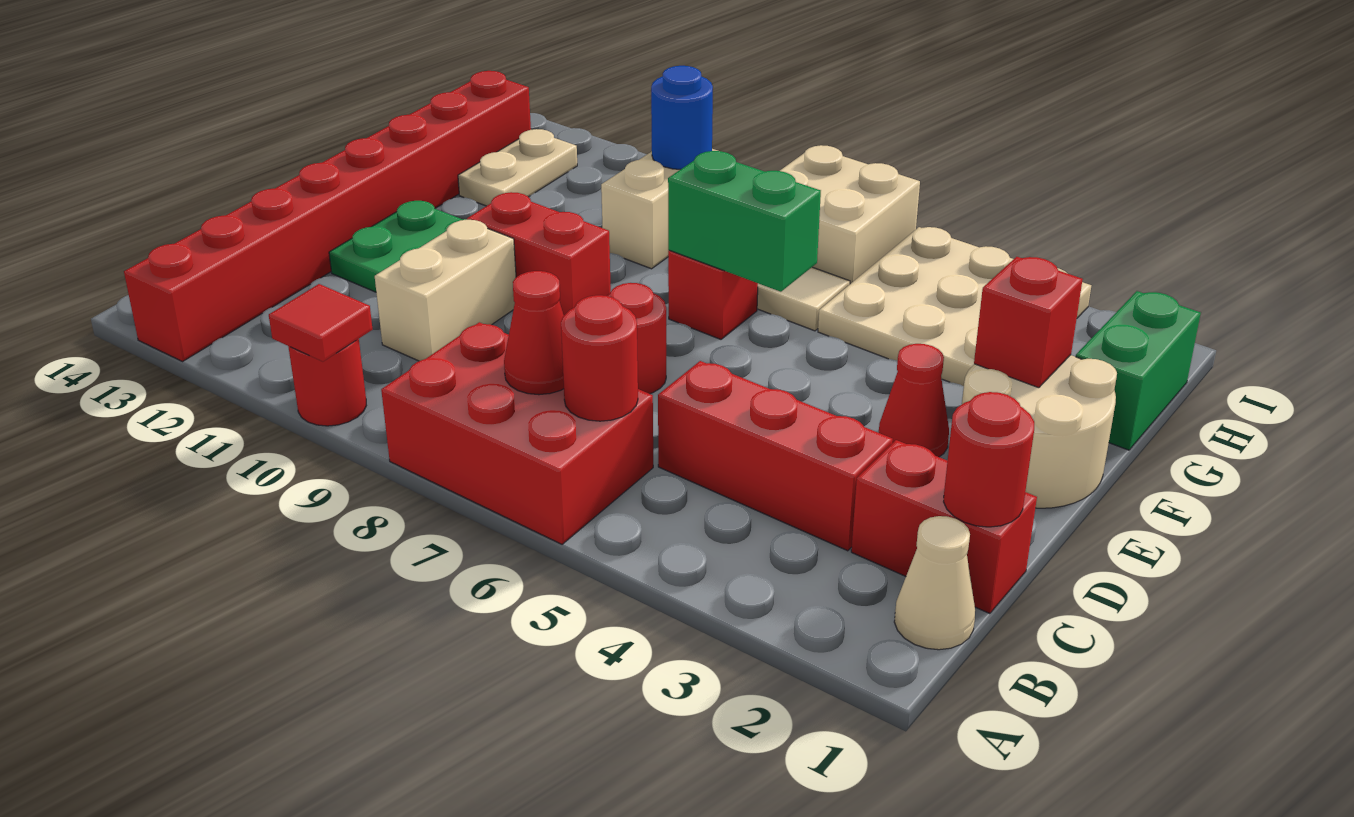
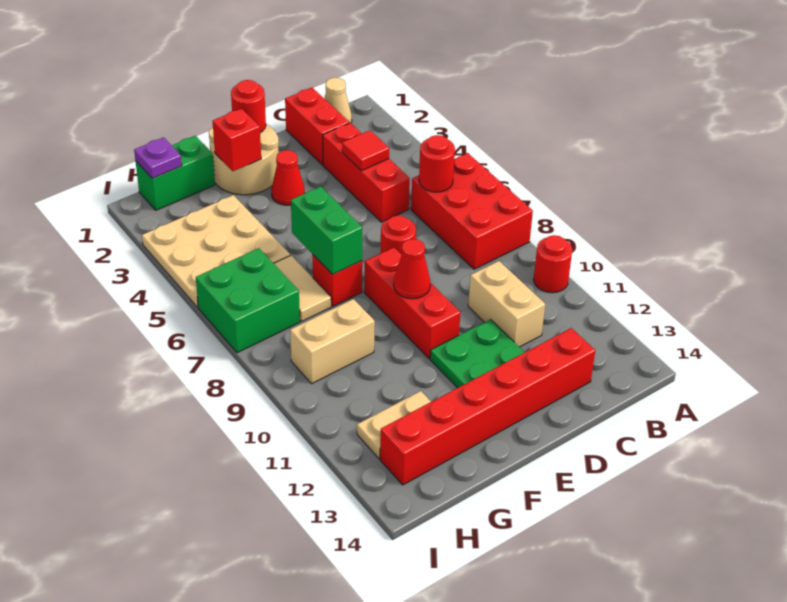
red tile A10 level 2 -> red tile C4 level 2
red brick A13:H13 level 1 -> red brick C13:H13 level 1
red cone B7 level 2 -> red cone E9 level 2
red round brick C1 level 2 -> red round brick E1 level 2
tan brick C10:D10 level 1 -> tan brick C10:C11 level 1
red brick E9:E10 level 1 -> red brick E8:E10 level 1
none -> purple plate H1 level 2
tan brick H6:I7 level 1 -> green brick H6:I7 level 1
blue round brick H9 level 2 -> none

